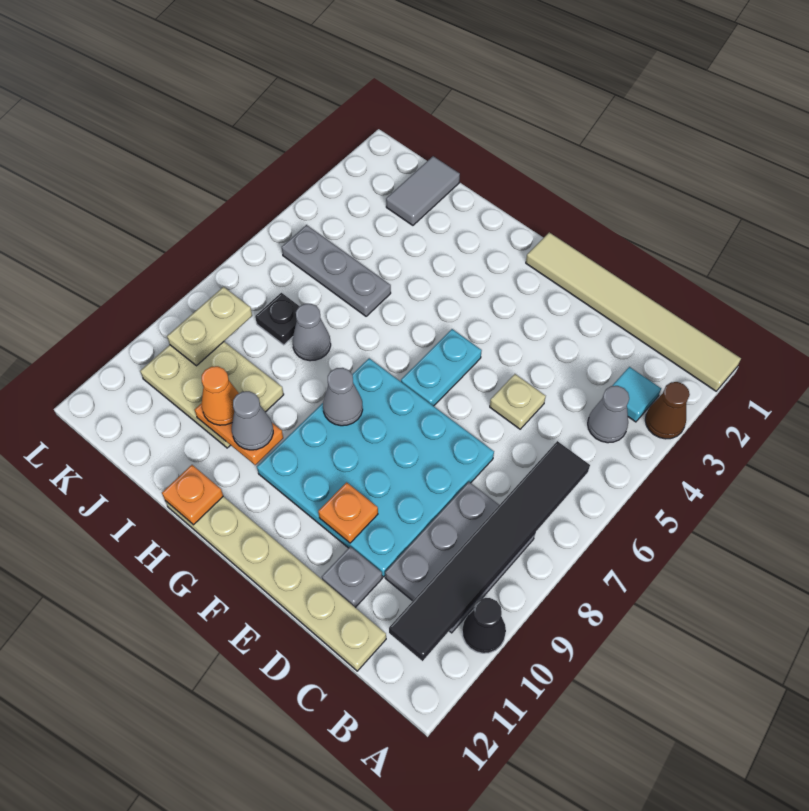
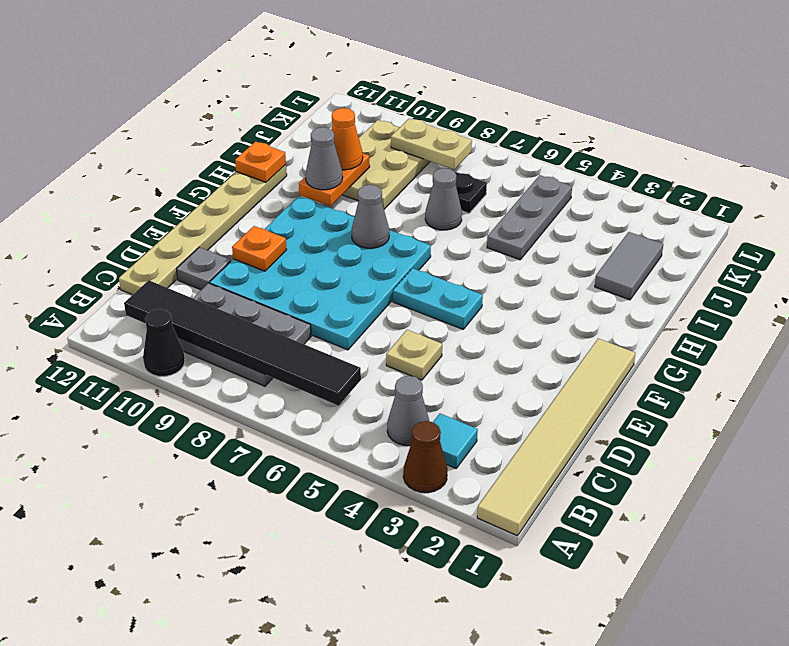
grey tile J1:J2 level 1 -> grey tile I2:J2 level 1

